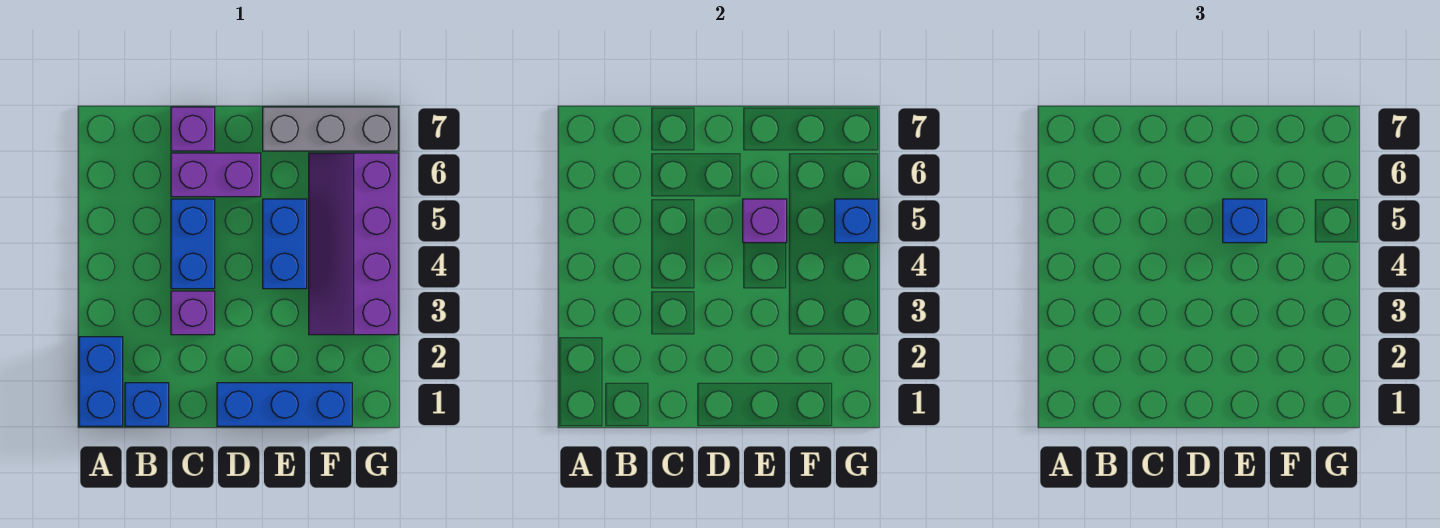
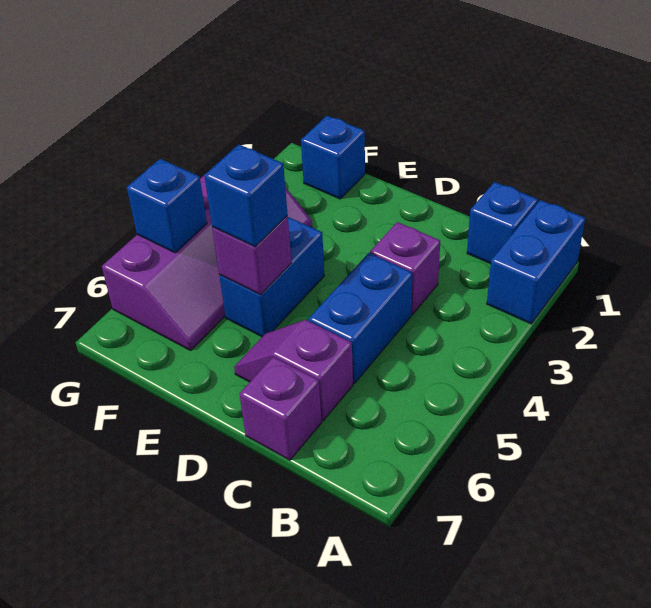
purple brick C6:D6 level 1 -> purple slope C6:D6 level 1 top C
blue brick D1:F1 level 1 -> blue brick F1 level 1
grey brick E7:G7 level 1 -> none

